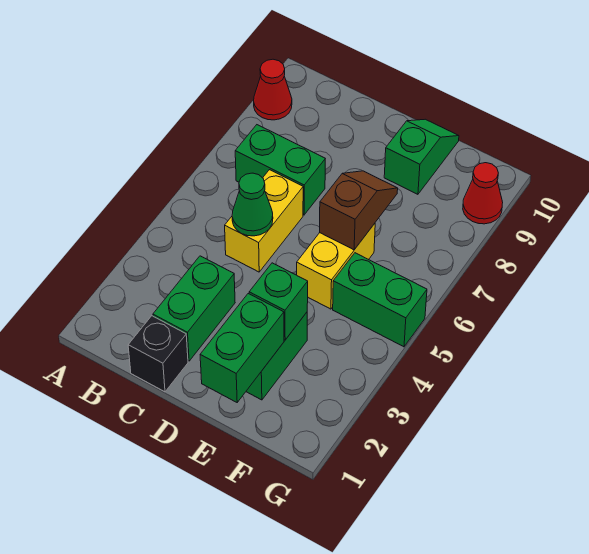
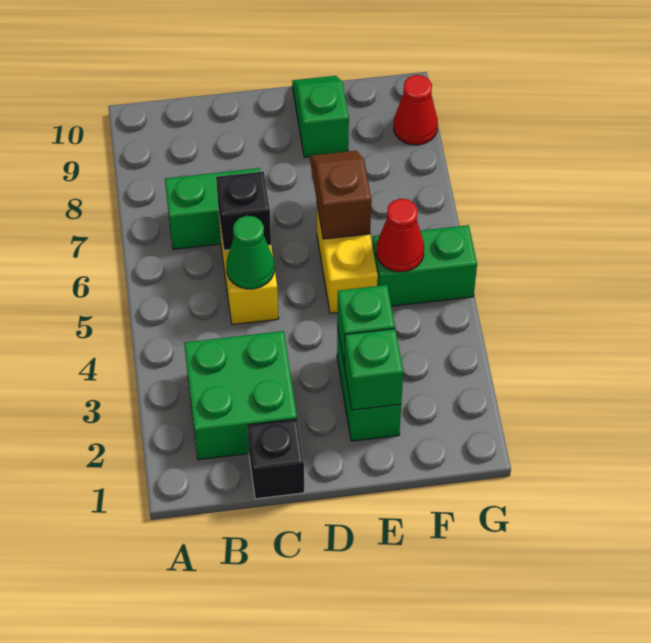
red cone A9 level 1 -> red cone F5 level 2
green brick C2:C3 level 1 -> green brick B2:C3 level 1
none -> black brick C6 level 2
green brick E1:E2 level 2 -> green brick E2 level 2

